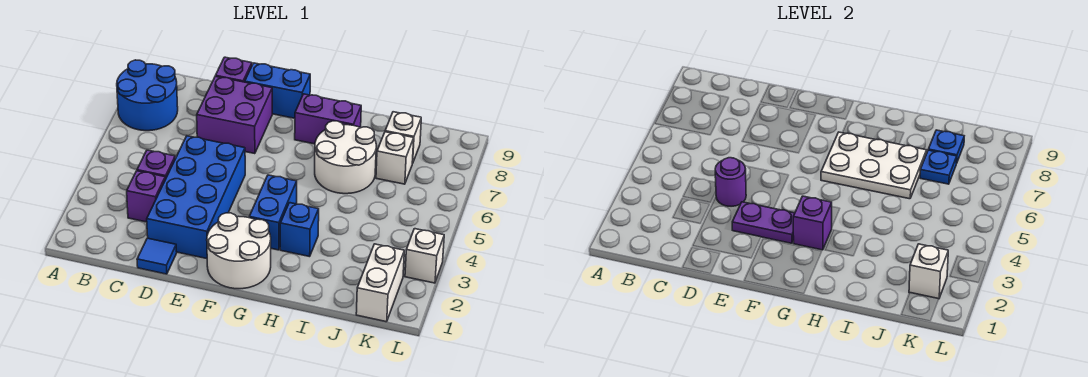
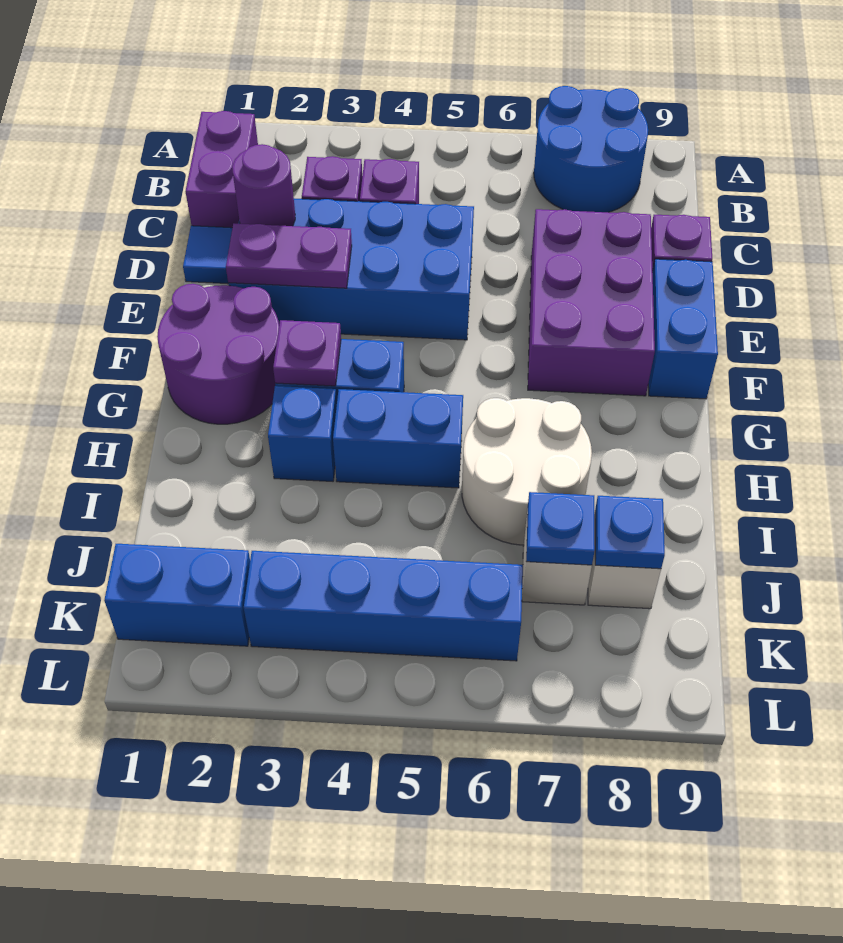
purple round brick D4 level 2 -> purple round brick D2 level 2
purple brick D7:E8 level 1 -> purple brick D7:F8 level 1
purple plate E3:F3 level 2 -> purple plate E2:E3 level 2
white round brick F1:G2 level 1 -> purple round brick F1:G2 level 1
purple brick G3 level 2 -> purple plate G3 level 2
white plate G6:I7 level 2 -> none
purple brick G8:H8 level 1 -> purple brick B1:C1 level 1
none -> blue brick H4:H5 level 1
white brick K1:K2 level 1 -> blue brick K1:K2 level 1
white brick K2 level 2 -> none
none -> blue brick K3:K6 level 1
white brick L3 level 1 -> none

